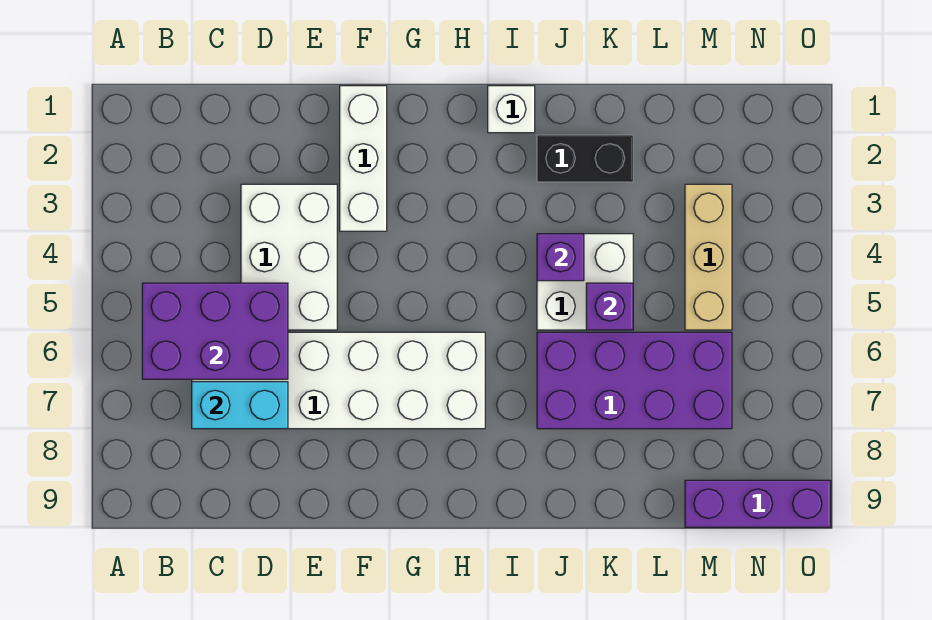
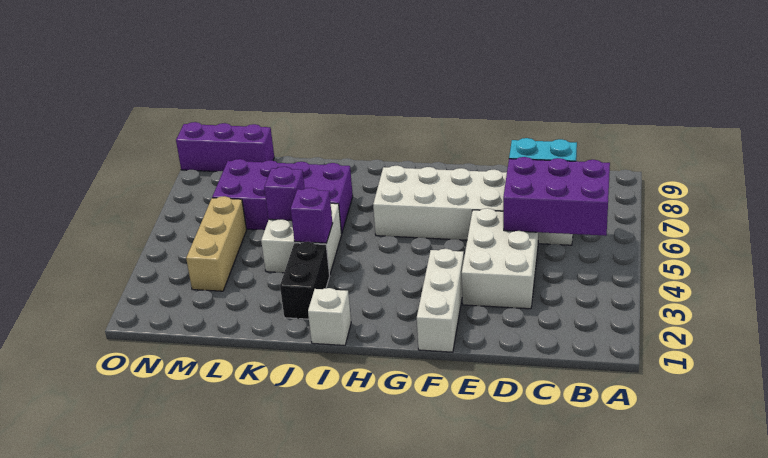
black brick J2:K2 level 1 -> black brick J2:J3 level 1

